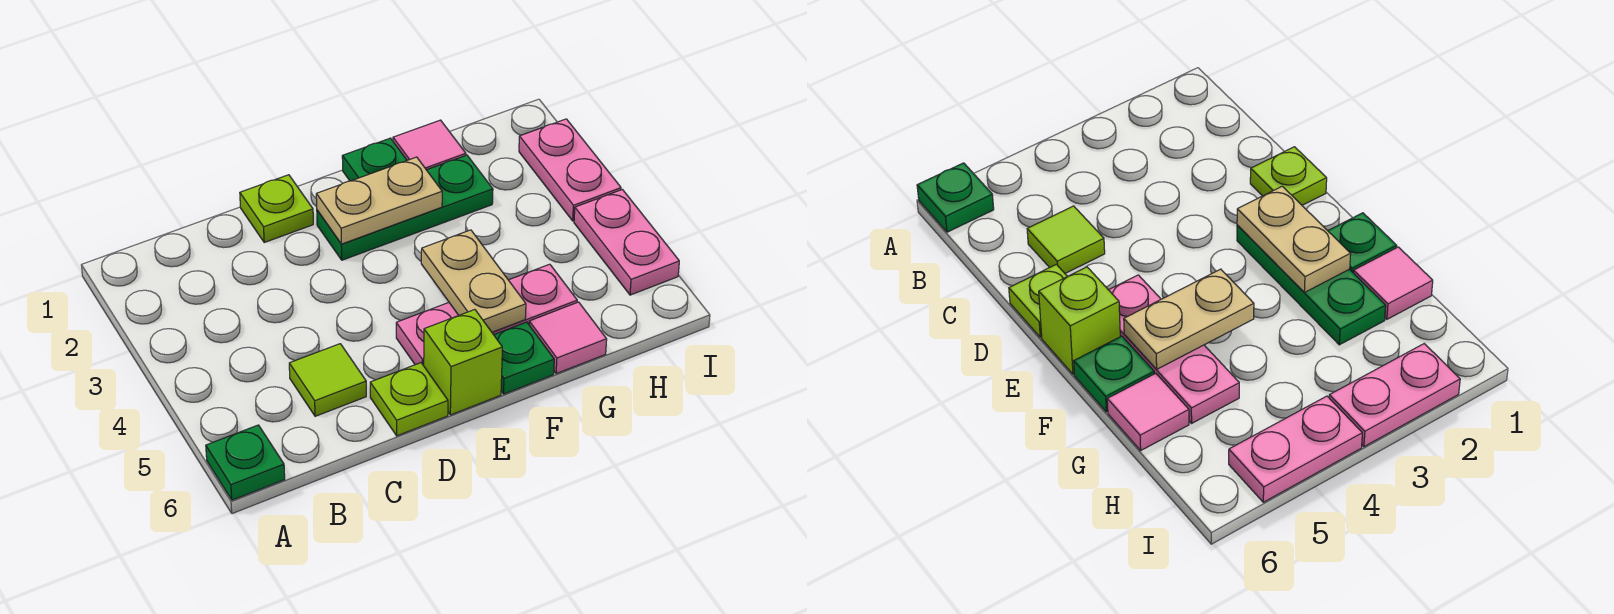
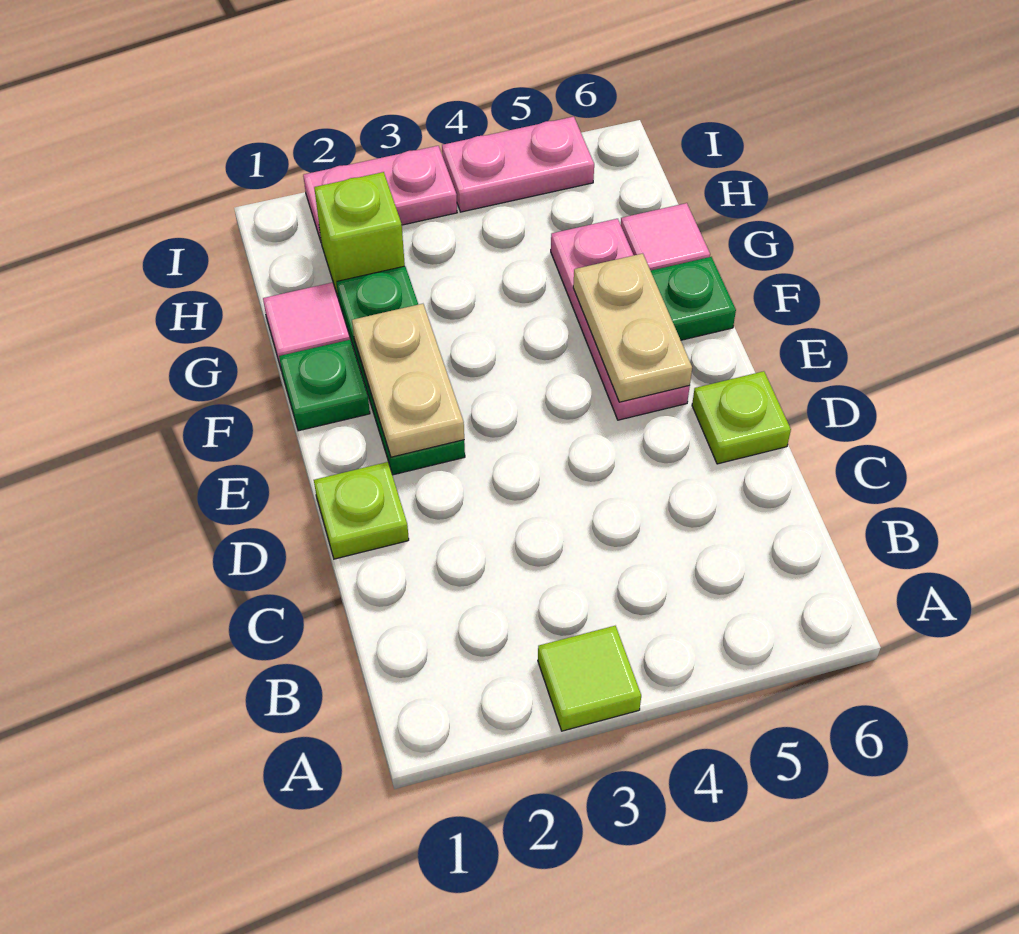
green plate A6 level 1 -> none
lime tile C5 level 1 -> lime tile A3 level 1
lime brick E6 level 1 -> lime brick H2 level 1
tan plate F4:F5 level 2 -> tan plate E5:F5 level 2

